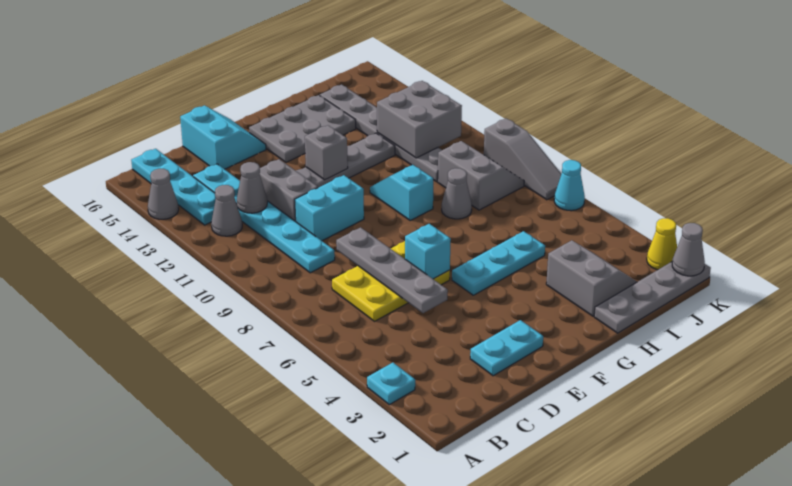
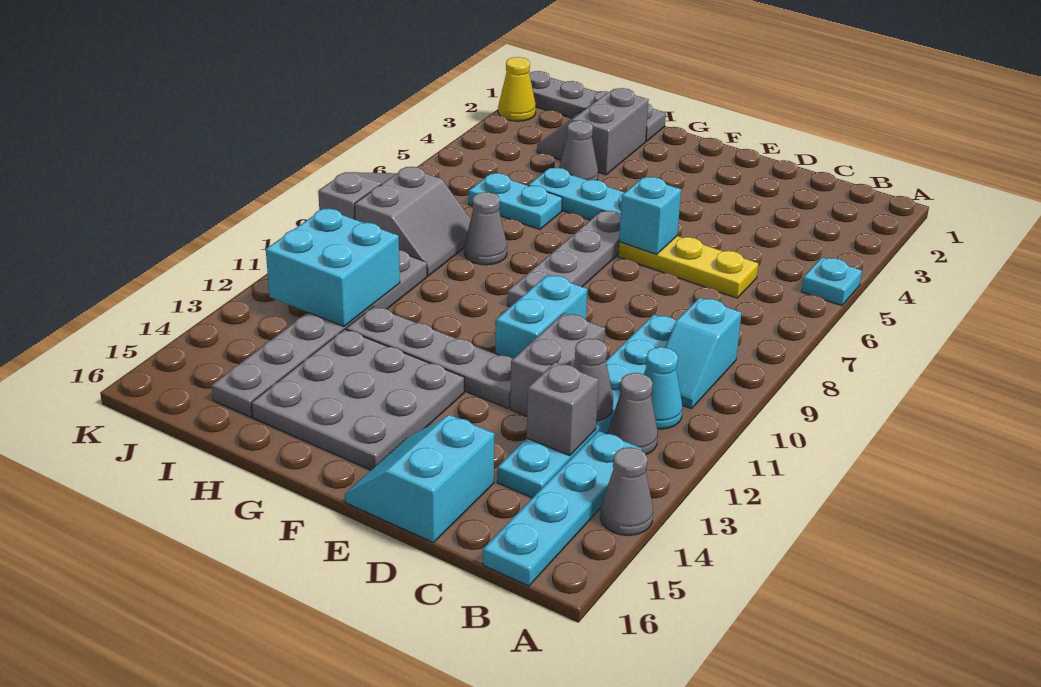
cyan plate A3 level 1 -> cyan plate A5 level 1
yellow plate C6:E7 level 1 -> yellow plate C6:E6 level 1
cyan plate D2:E2 level 1 -> cyan plate H6:I6 level 1
grey plate D5:D8 level 2 -> grey plate F6:F9 level 1
cyan brick D10:E10 level 1 -> cyan brick E10:E11 level 1
grey brick F12 level 2 -> grey brick C13 level 2
grey plate F14:H15 level 1 -> grey plate F13:H15 level 1
cyan slope G9:G10 level 1 top 9 -> cyan slope B9:B10 level 1 top 9
grey slope I8:J9 level 1 top I -> grey slope I8:J9 level 1 top J
grey brick I11:J12 level 2 -> cyan brick I11:J12 level 2
grey cone K1 level 2 -> grey cone H4 level 1
cyan cone K6 level 1 -> cyan cone B11 level 1

